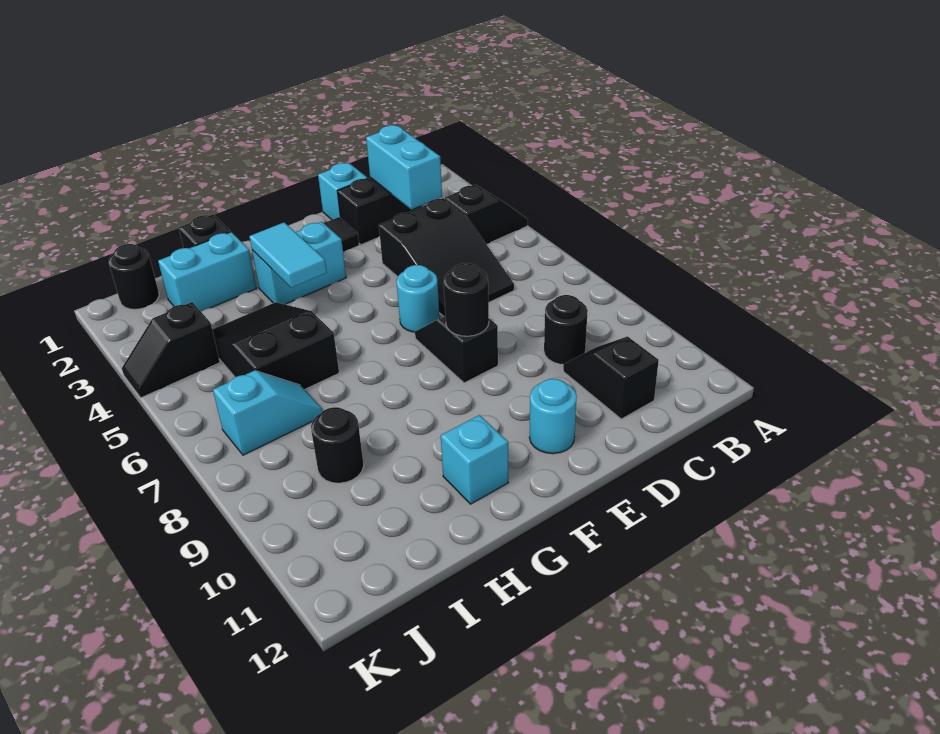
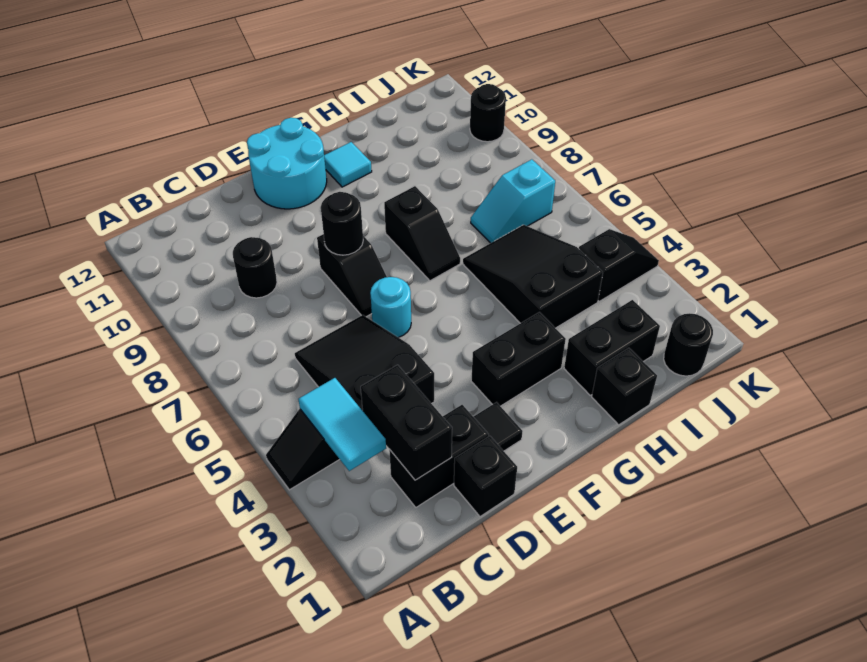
cyan brick C2:C3 level 2 -> black brick C2:C3 level 2
black slope C10:C11 level 1 top 11 -> black slope G7:G8 level 1 top 8
cyan brick D1 level 1 -> black brick D1 level 1
cyan round brick E11 level 1 -> cyan round brick E11:F12 level 1
cyan brick F3:G3 level 1 -> black brick F3:G3 level 1
cyan tile G3:G4 level 2 -> cyan tile B3:B4 level 2
cyan brick G11 level 1 -> cyan tile G11 level 1
cyan brick H2:I2 level 1 -> black brick H2:I2 level 1
black slope H4:I6 level 1 top 6 -> black slope H4:I6 level 1 top 4
black round brick I9 level 1 -> black round brick K10 level 1

